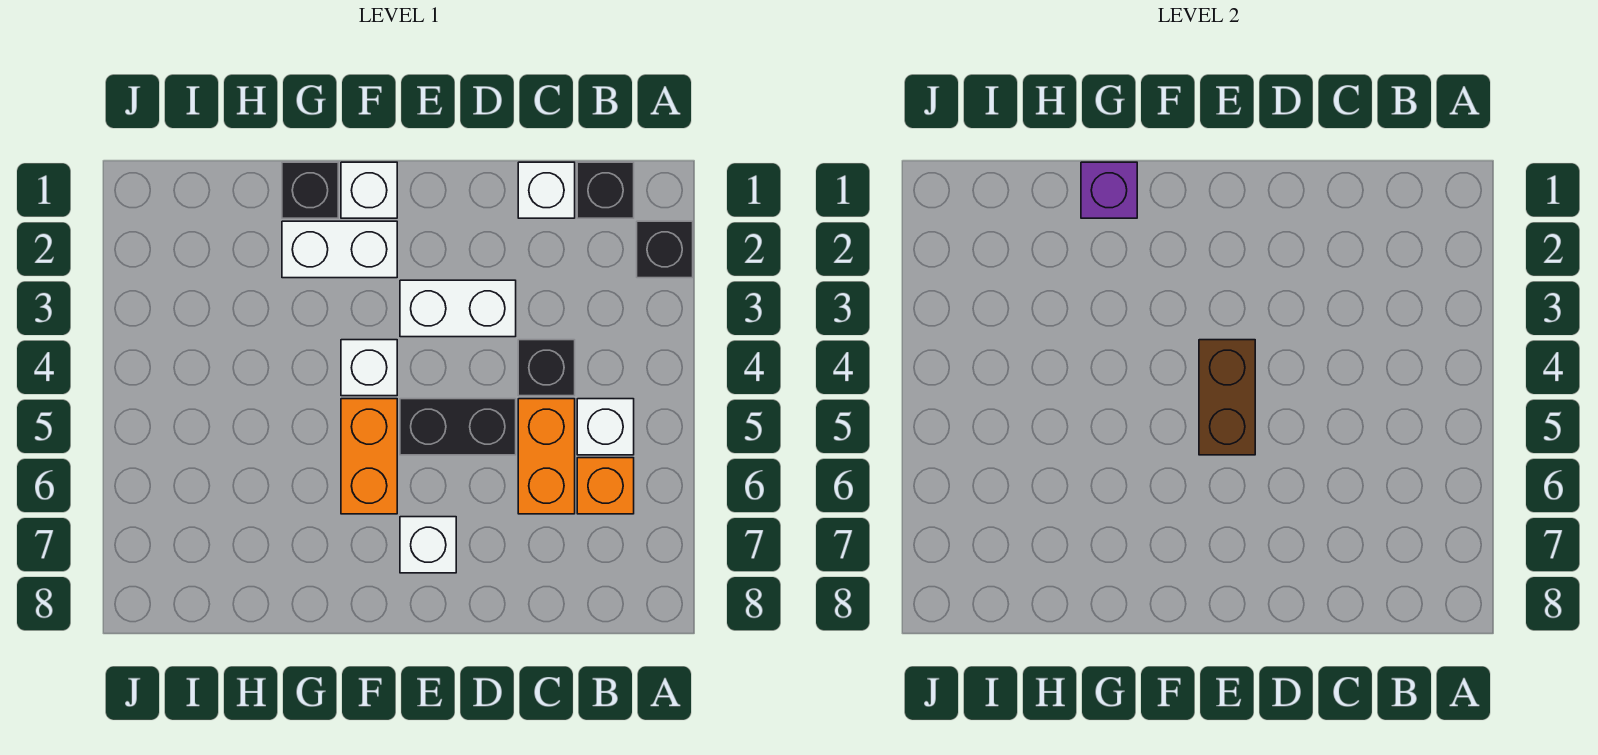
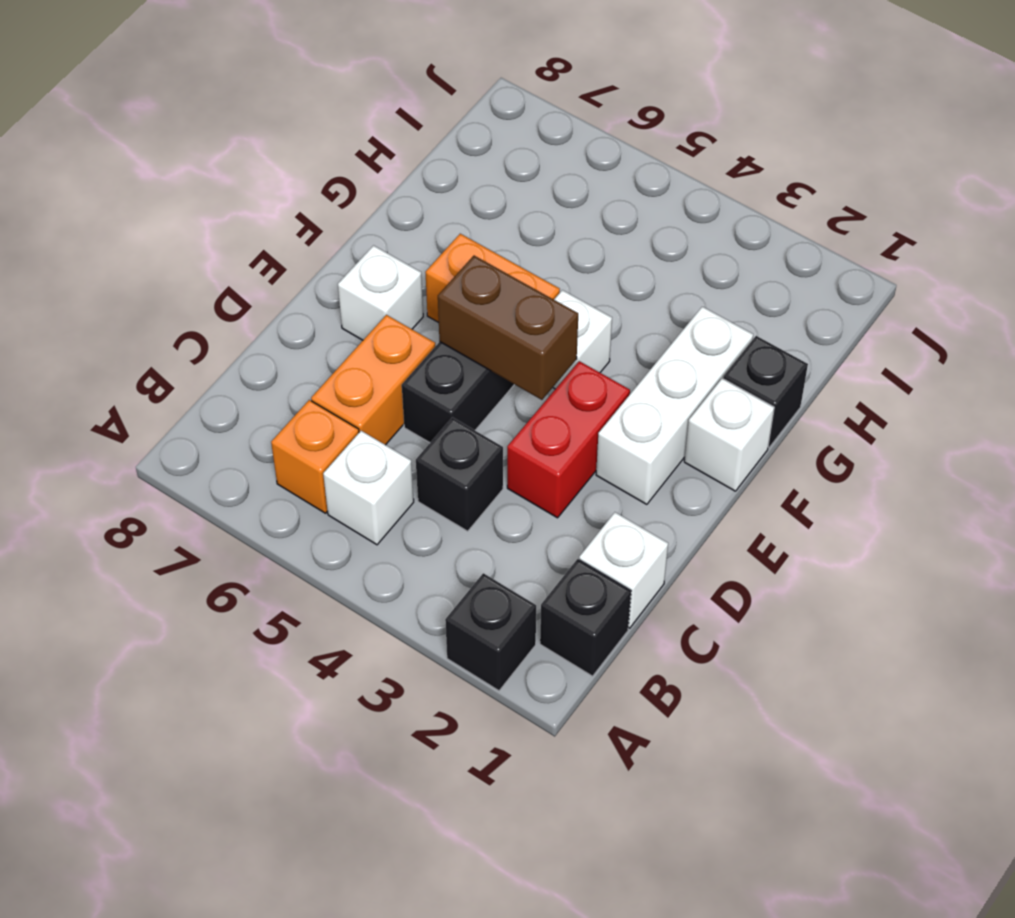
orange brick C5:C6 level 1 -> orange brick C6:D6 level 1
white brick D3:E3 level 1 -> red brick D3:E3 level 1
white brick F2:G2 level 1 -> white brick E2:G2 level 1
purple brick G1 level 2 -> none

